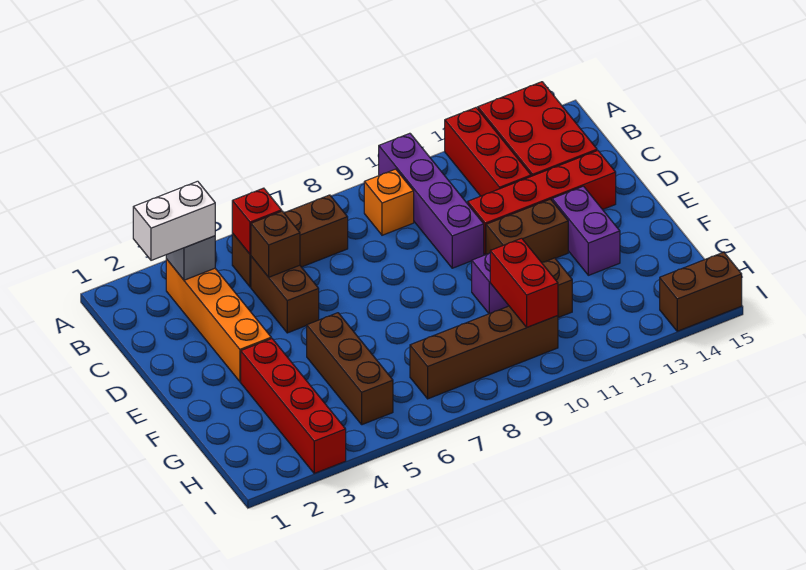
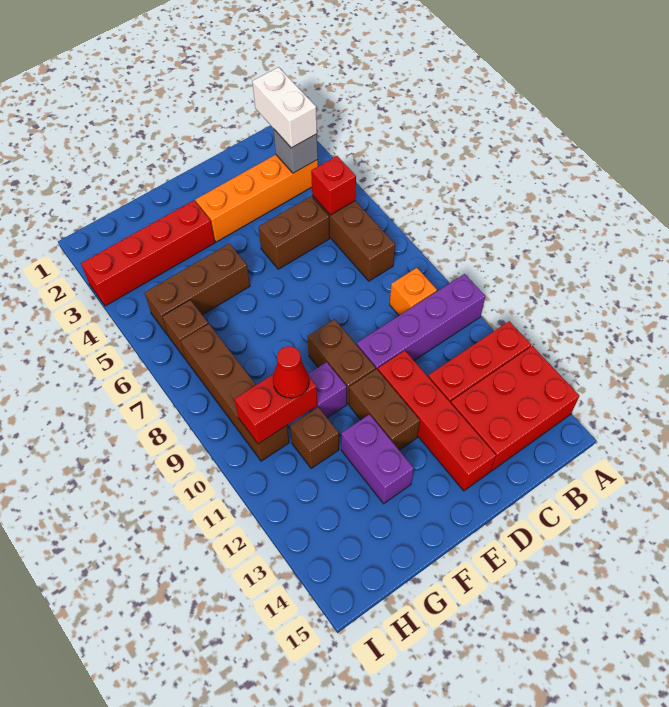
brown brick C5 level 2 -> brown brick H6 level 1
purple brick E13:F13 level 1 -> purple brick F12:F13 level 1
none -> red cone G10 level 3
brown brick I14:I15 level 1 -> brown brick E9:E10 level 1

